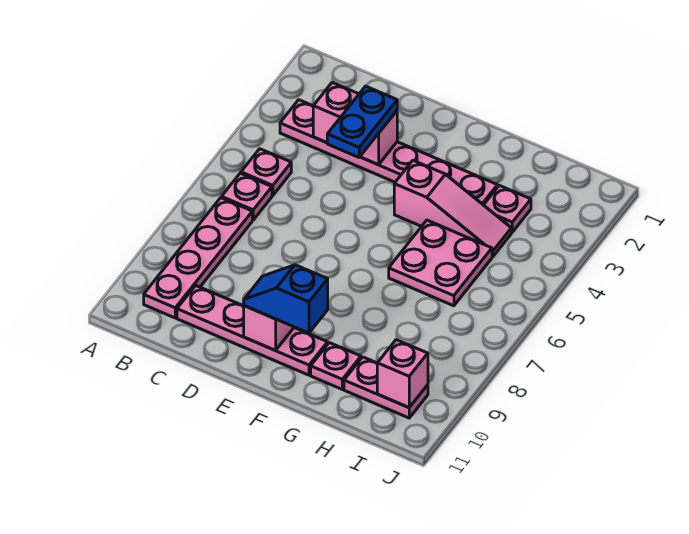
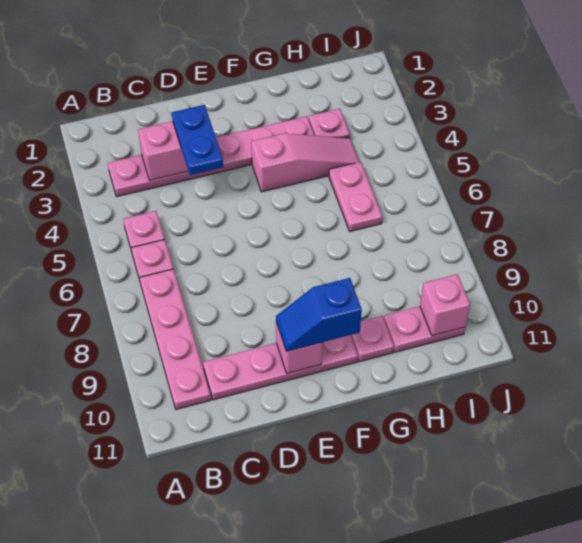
pink plate G5:H6 level 1 -> pink plate H5:H6 level 1

